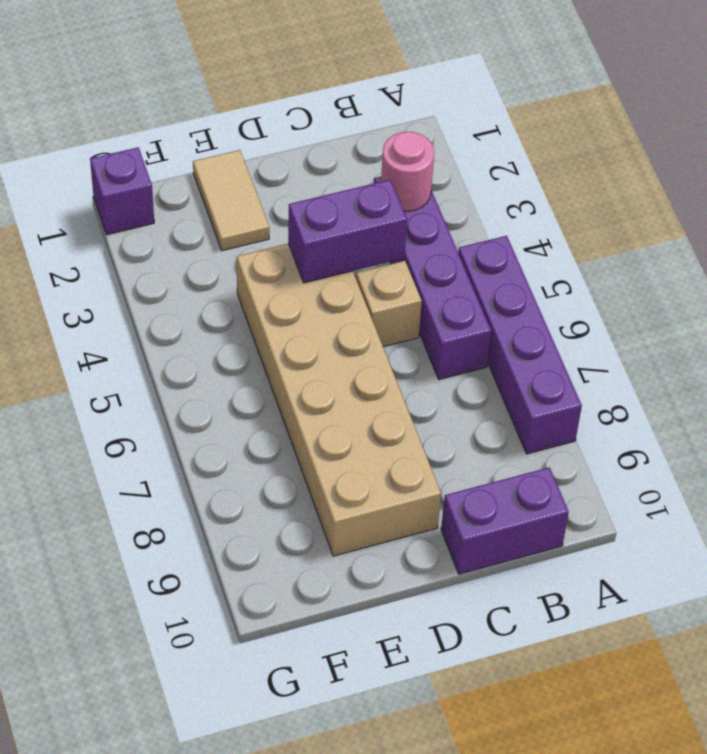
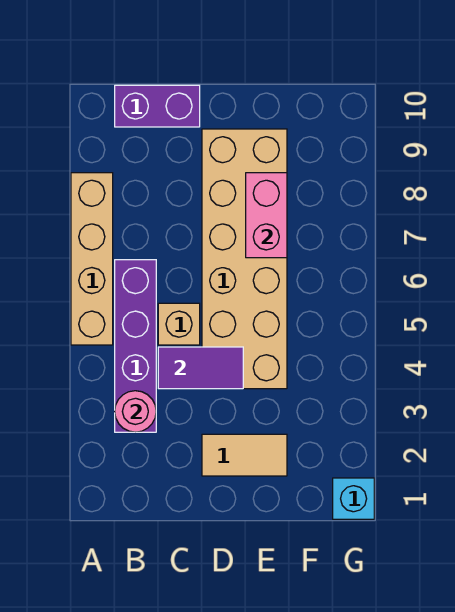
purple brick A5:A8 level 1 -> tan brick A5:A8 level 1
purple brick C4:D4 level 2 -> purple tile C4:D4 level 2
tan tile E1:E2 level 1 -> tan tile D2:E2 level 1
none -> pink brick E7:E8 level 2
purple brick G1 level 1 -> cyan brick G1 level 1

